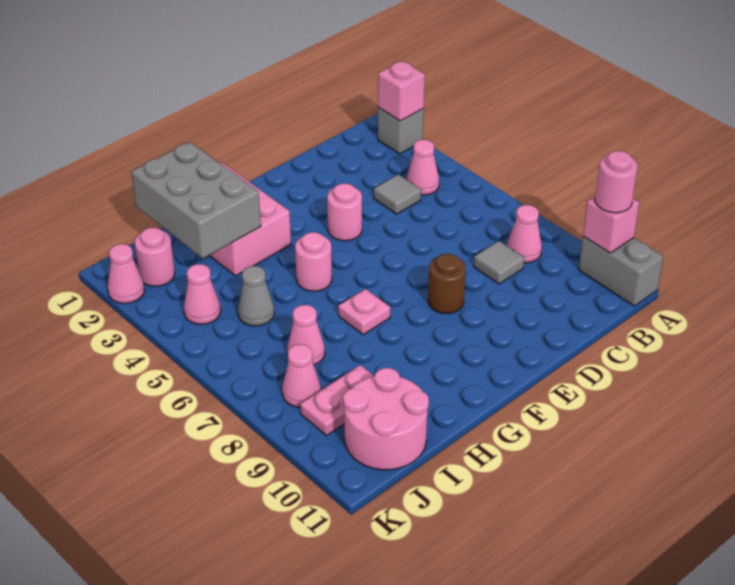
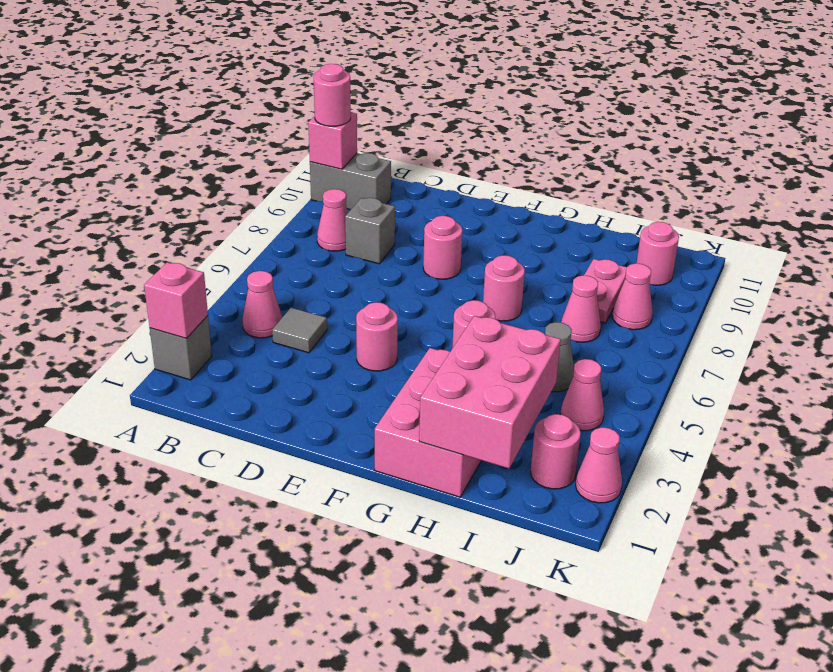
grey brick A10:A11 level 1 -> grey brick A10:B10 level 1
grey tile C8 level 1 -> grey brick C8 level 1
brown round brick E8 level 1 -> pink round brick E8 level 1
pink plate G7 level 1 -> pink round brick G7 level 1
grey brick H1:I3 level 2 -> pink brick H1:I3 level 2
pink plate I9:J9 level 1 -> pink plate I8:I9 level 1
pink round brick I10:J11 level 1 -> pink round brick J10 level 1

